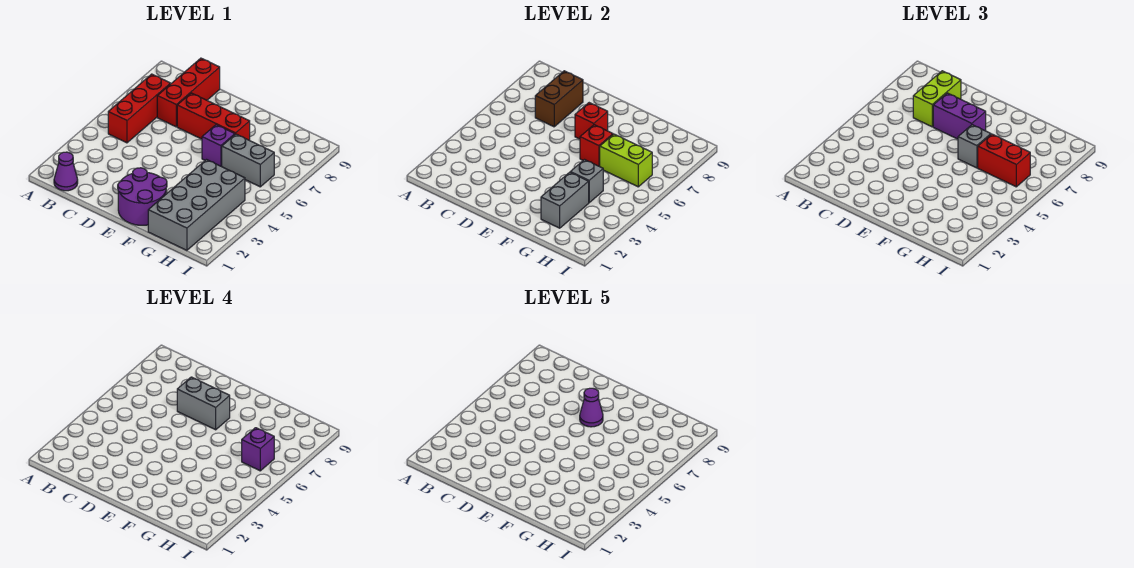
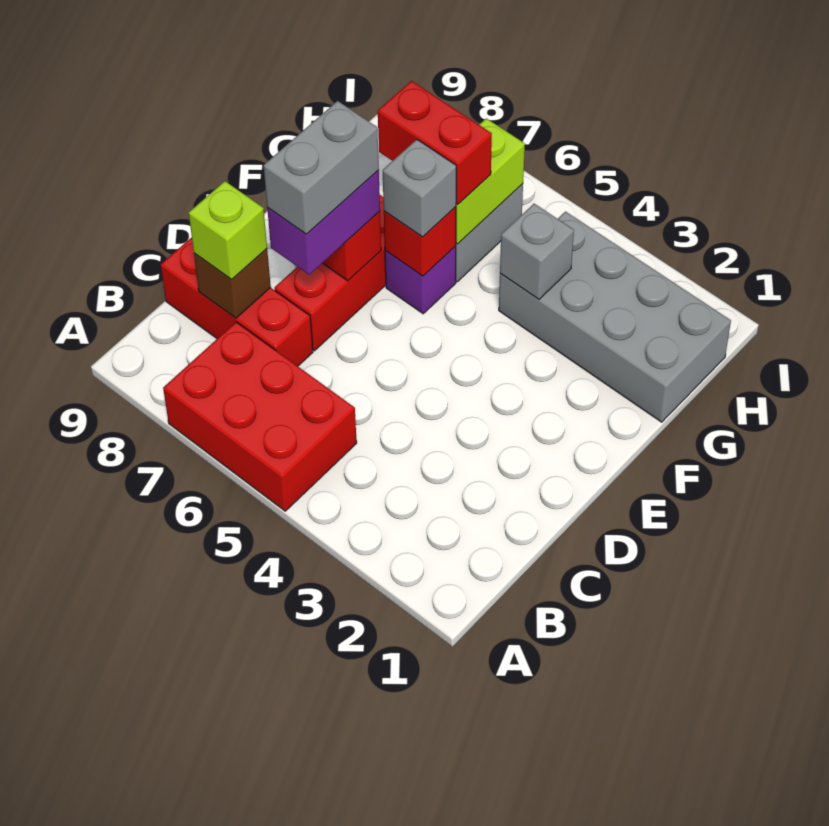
purple cone B1 level 1 -> none
red brick B5:B7 level 1 -> red brick A5:B7 level 1
brown brick C7:C8 level 2 -> brown brick C8 level 2
lime brick C7:C8 level 3 -> lime brick C8 level 3
purple round brick E1:F2 level 1 -> none
purple cone E7 level 5 -> none
grey brick G2:G3 level 2 -> none
red brick G6:H6 level 3 -> red brick G6:G7 level 3
purple brick H6 level 4 -> none

